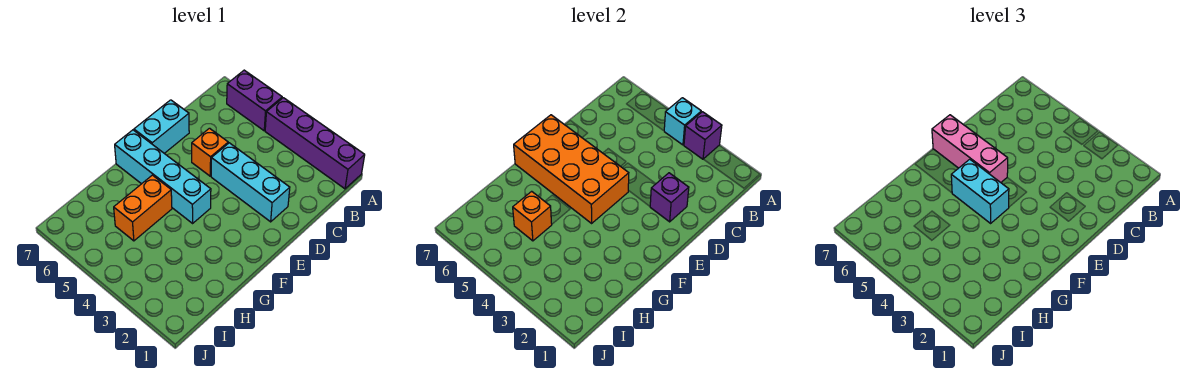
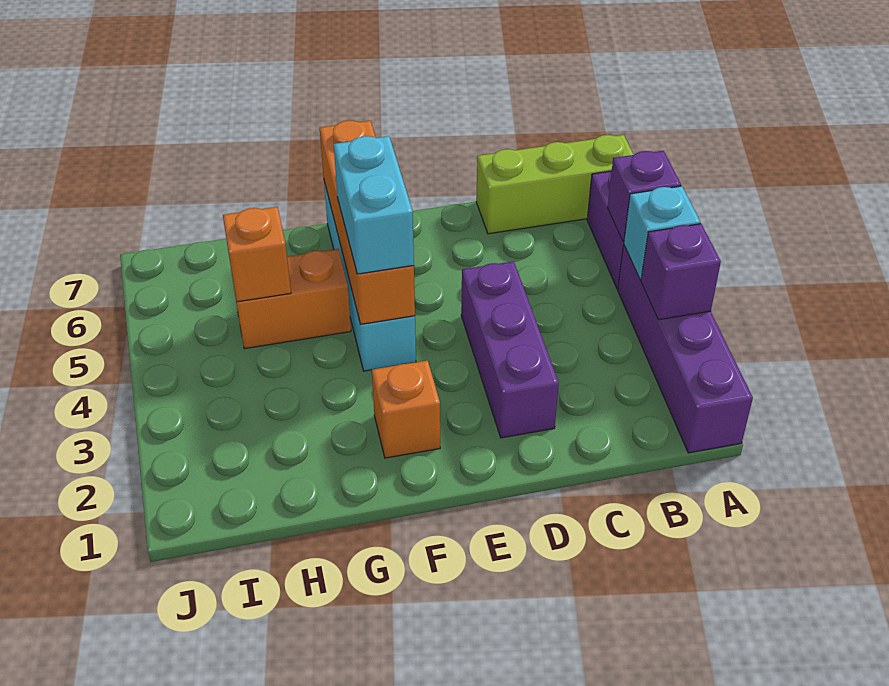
none -> lime brick A7:C7 level 1
cyan brick D2:D4 level 1 -> purple brick D2:D4 level 1
purple brick D2 level 2 -> purple brick A5 level 2
orange brick D5 level 1 -> orange brick F2 level 1
cyan brick D7:E7 level 1 -> none
orange brick E4:F7 level 2 -> orange brick F4:F7 level 2
pink brick E5:E7 level 3 -> none

